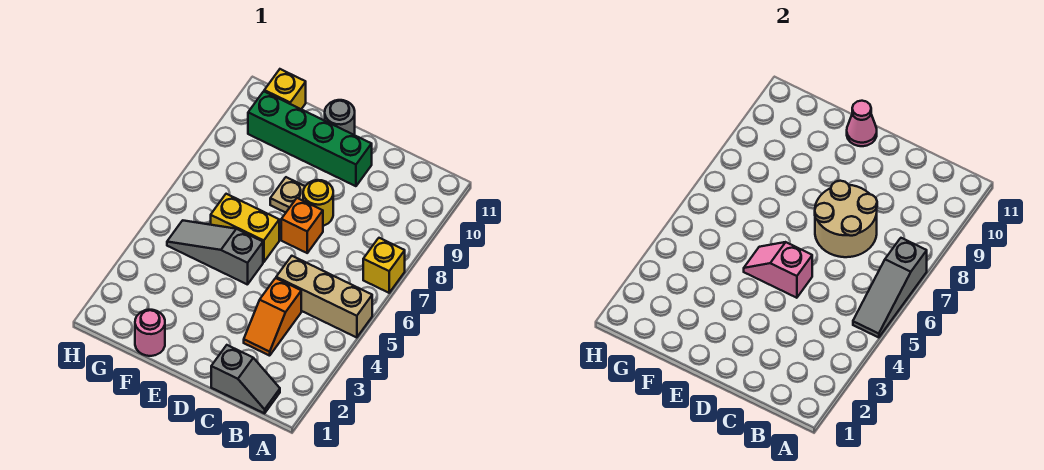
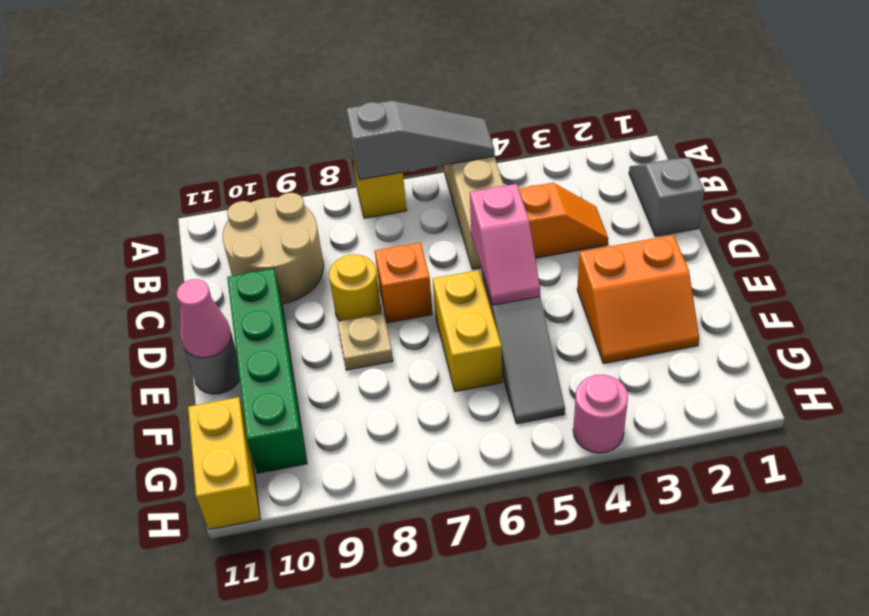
tan round brick C7:D8 level 2 -> tan round brick B9:C10 level 1
none -> orange slope E2:F3 level 1 top E
pink round brick F1 level 1 -> pink round brick H4 level 1
yellow brick G11 level 1 -> yellow brick G11:H11 level 1

